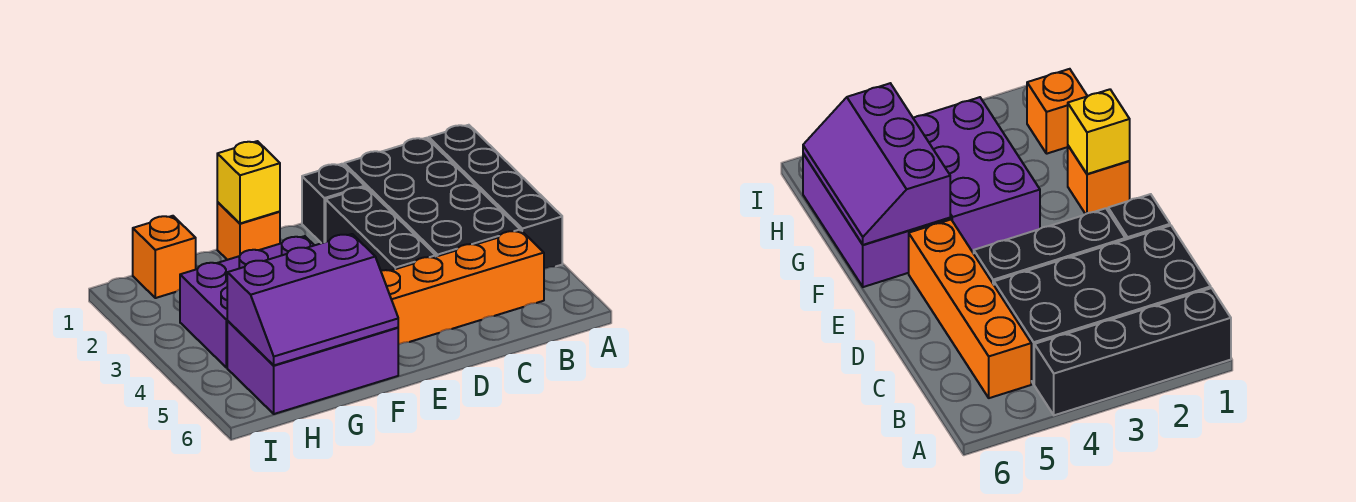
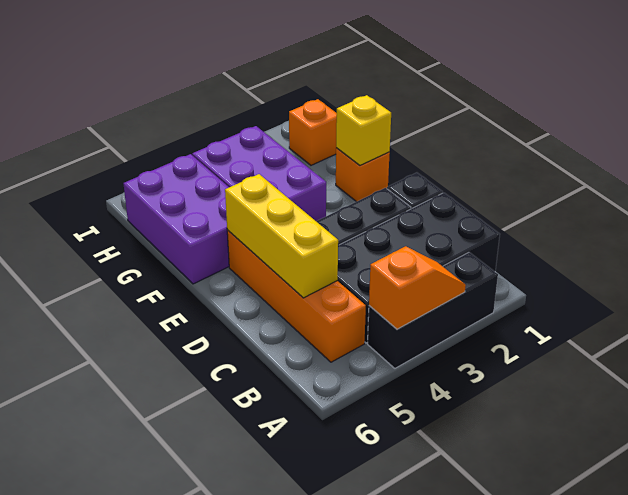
black brick A1:A4 level 1 -> black brick A2:A4 level 1
none -> orange slope A3:A4 level 2 top 4
none -> yellow brick C5:E5 level 2
purple slope F5:H6 level 2 top 5 -> none

